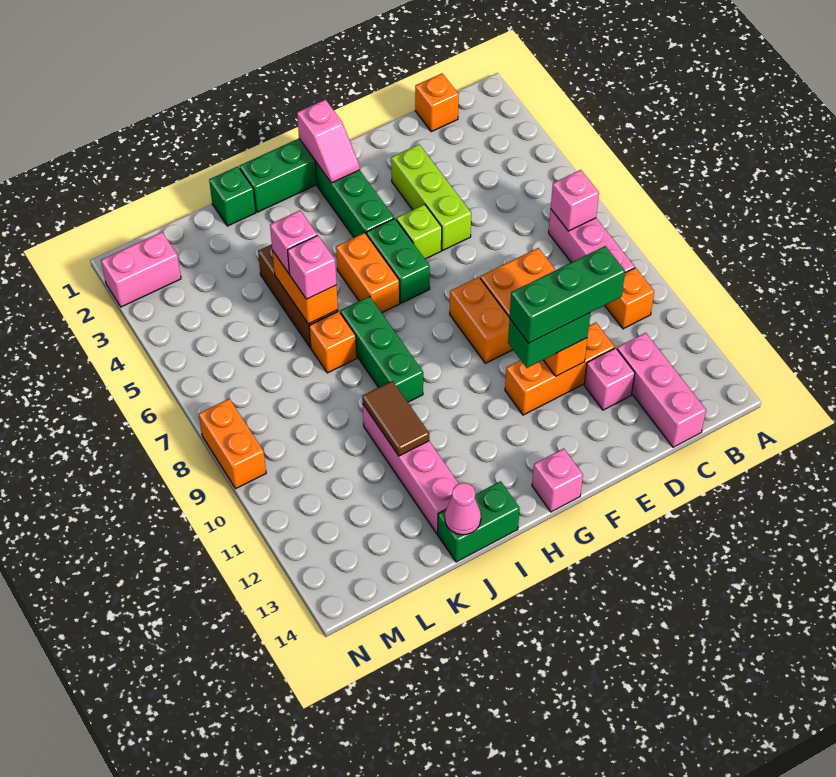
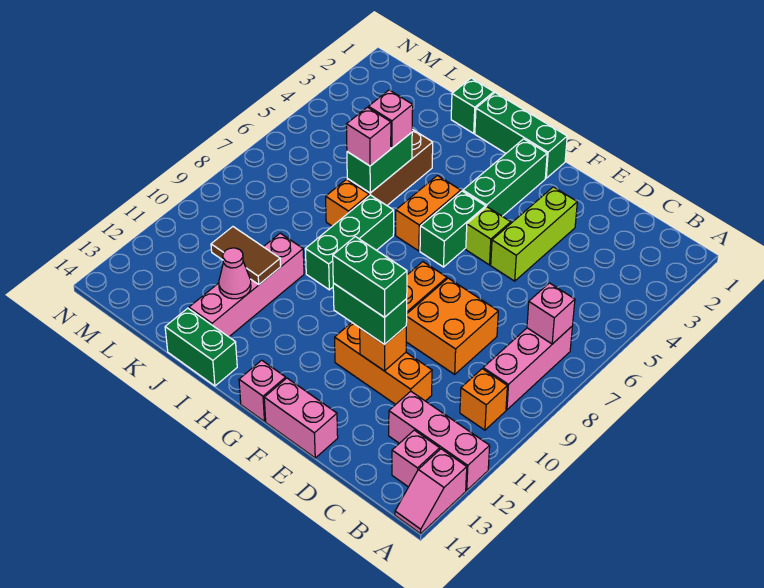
orange brick C1 level 1 -> none
pink brick C12:C14 level 1 -> pink brick A12:C12 level 1
green brick D11:F11 level 4 -> green brick E11:F11 level 4
pink brick D12 level 1 -> pink brick B13 level 1
pink slope G1:G2 level 2 top 1 -> pink slope A13:A14 level 1 top 13
orange brick J5:J6 level 2 -> green brick J5:J6 level 2
brown tile J10:J11 level 2 -> brown tile J11:K11 level 2
pink cone J14 level 2 -> pink cone J12 level 2
pink brick M2:N2 level 1 -> pink brick E14:F14 level 1
orange brick N8:N9 level 1 -> none

